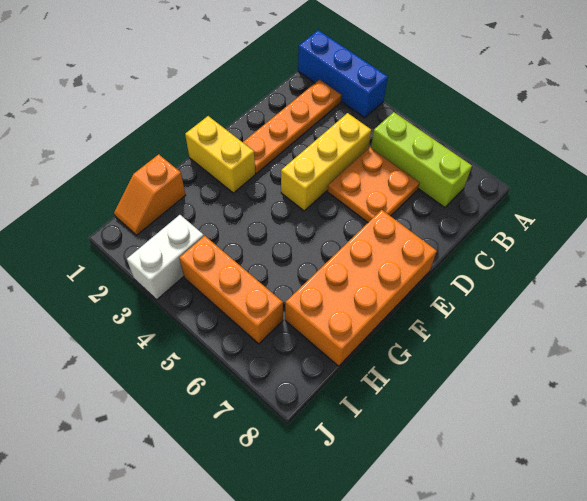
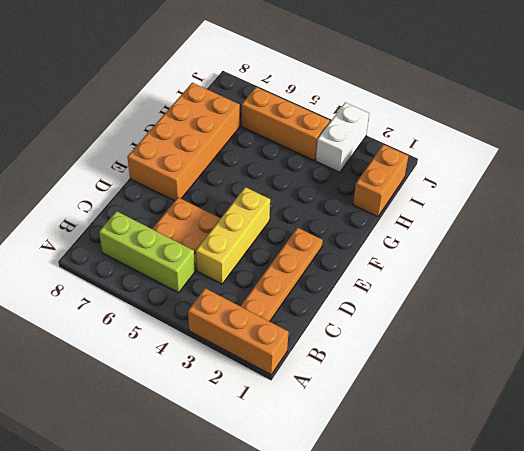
blue brick A1:A3 level 1 -> orange brick A1:A3 level 1
yellow brick F1:F2 level 1 -> none
orange slope H1:I1 level 1 top H -> orange brick H1:I1 level 1

